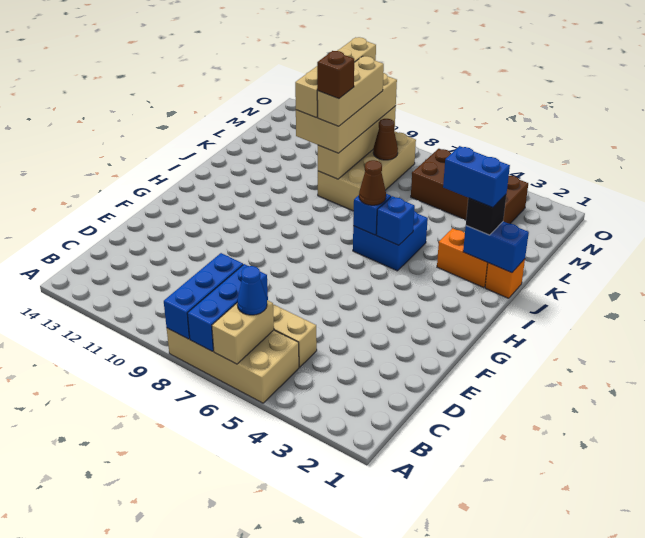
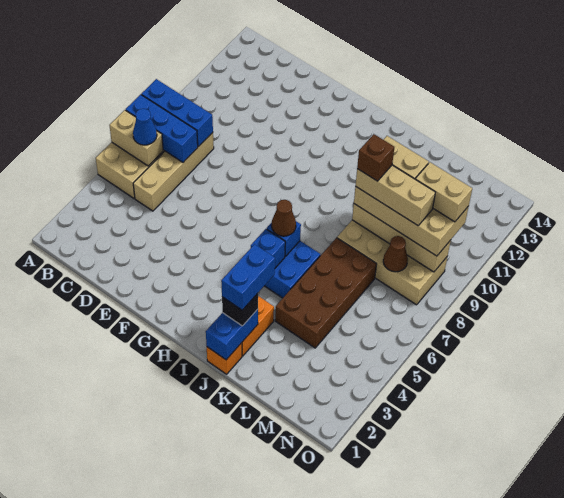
brown brick M3:N6 level 1 -> brown brick K4:L7 level 1

